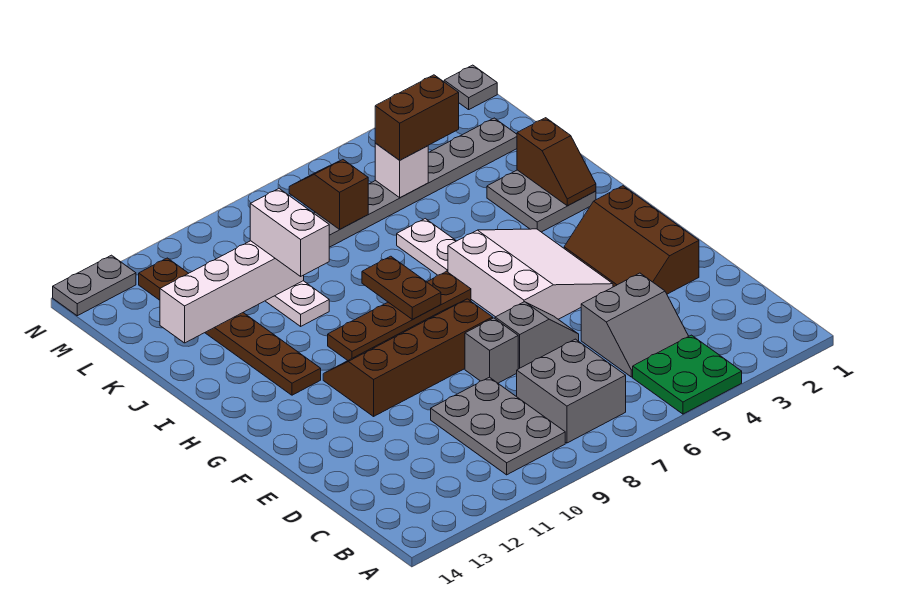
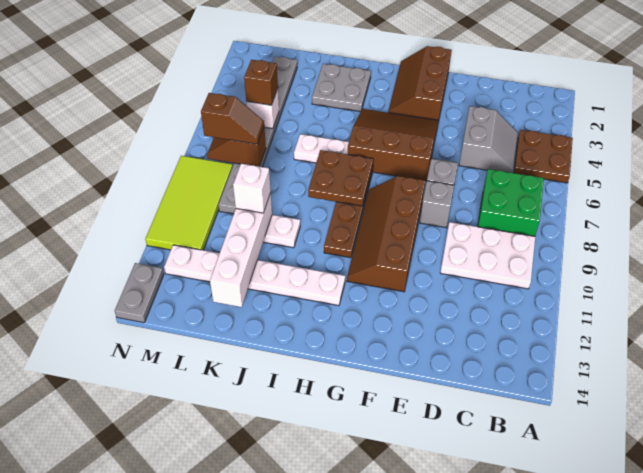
green plate A4:B5 level 1 -> brown plate A4:B5 level 1
grey brick B7:C8 level 1 -> green brick B7:C8 level 1
grey plate B9:D10 level 1 -> white plate B9:D10 level 1
brown slope E2:G3 level 1 top 2 -> brown slope F1:G3 level 1 top F
white slope F4:H6 level 1 top 6 -> brown slope F4:H6 level 1 top 6
brown plate H8:I8 level 2 -> brown plate H7:I8 level 2
brown plate H12:M12 level 1 -> white plate H12:M12 level 1
brown slope I2:J2 level 2 top J -> brown slope L7:M7 level 3 top M
white brick J10:K10 level 3 -> white brick K10 level 3
brown brick L4:L5 level 3 -> brown brick L5 level 3
none -> lime tile M8:N11 level 1
grey plate N1 level 1 -> none

